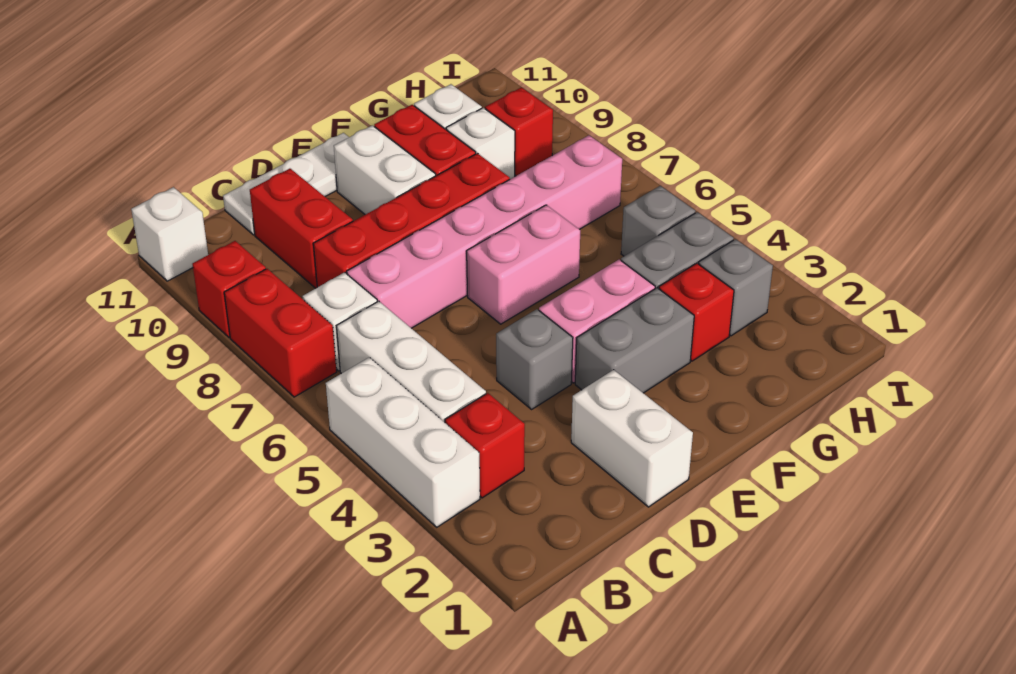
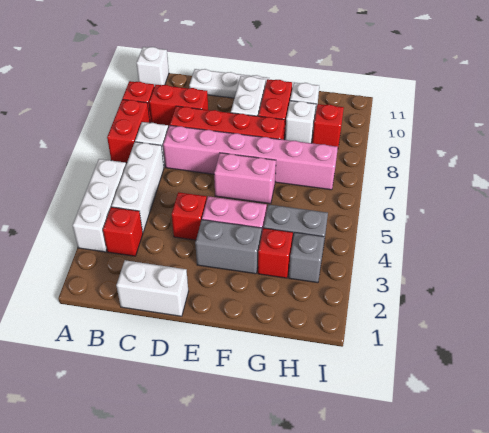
red brick C9:C10 level 1 -> red brick B9:C9 level 1
white brick D1:D2 level 1 -> white brick C1:D1 level 1
grey brick D4 level 1 -> red brick D4 level 1
grey brick H5 level 1 -> none

